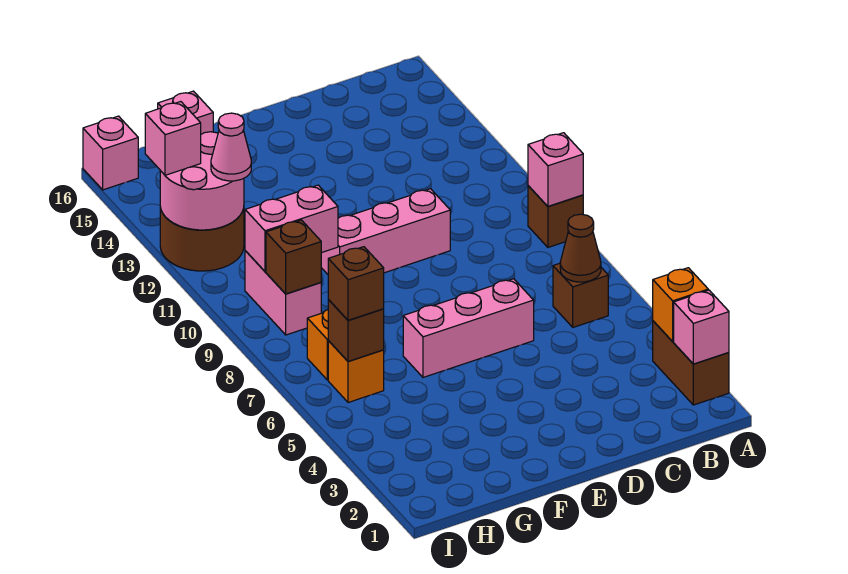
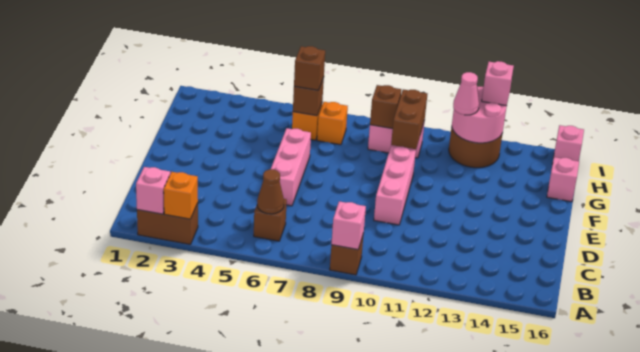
pink brick G10:H10 level 2 -> brown brick G10:H10 level 2

